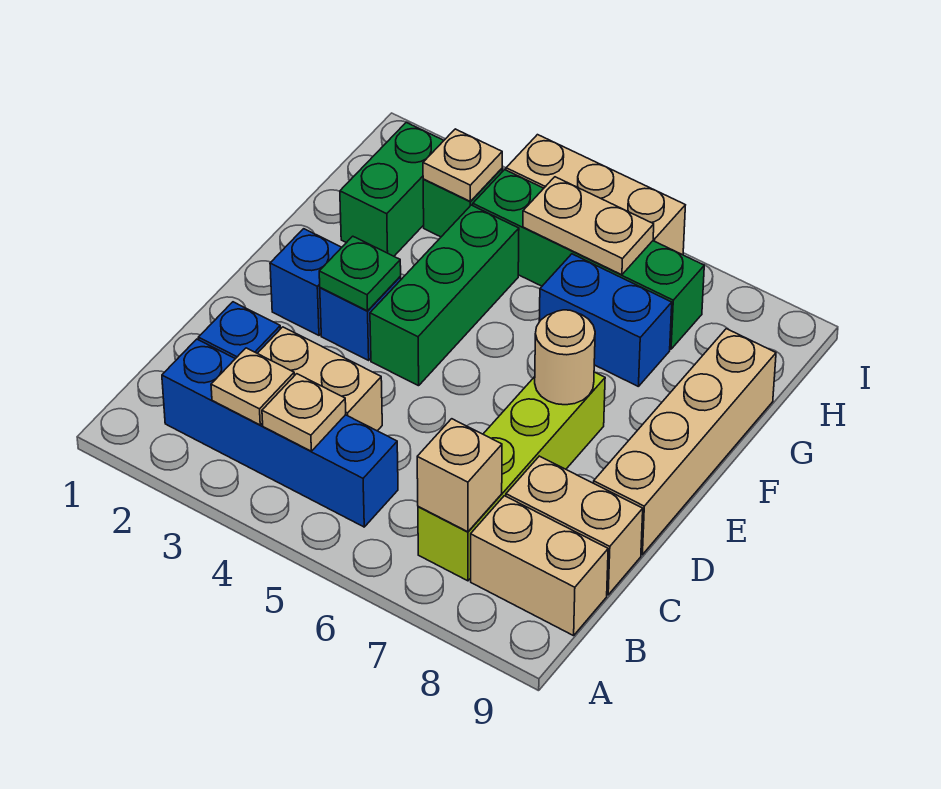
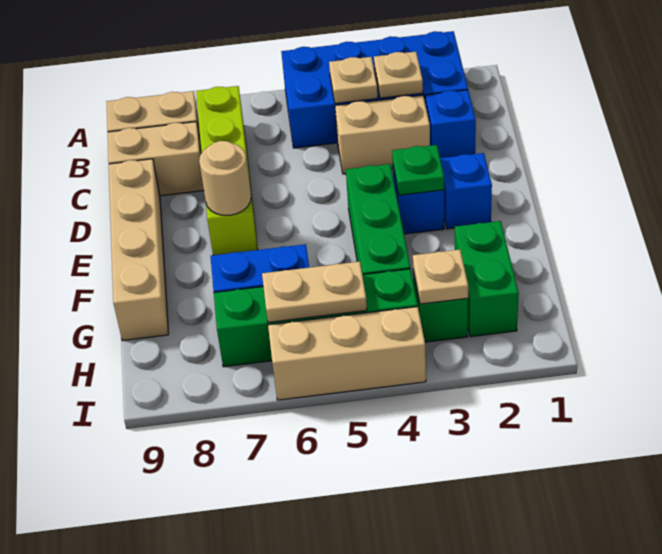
blue brick B2:B5 level 1 -> blue brick A2:B5 level 1
tan brick B7 level 2 -> none

